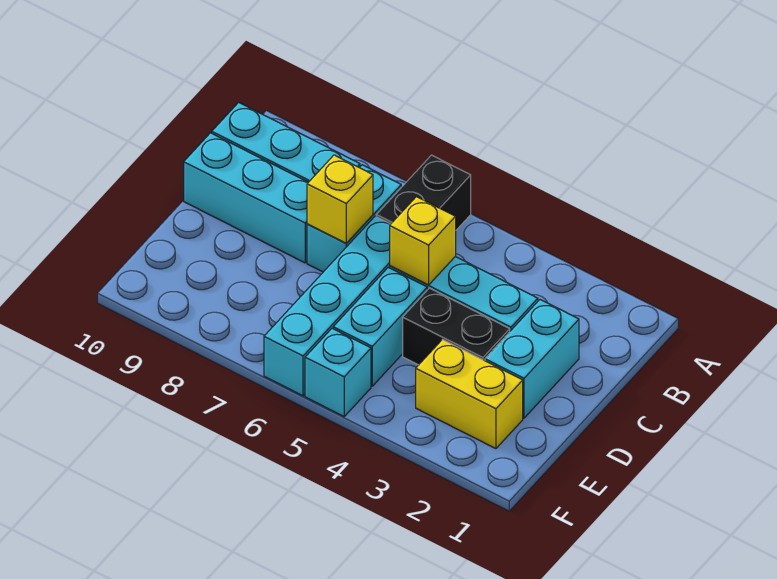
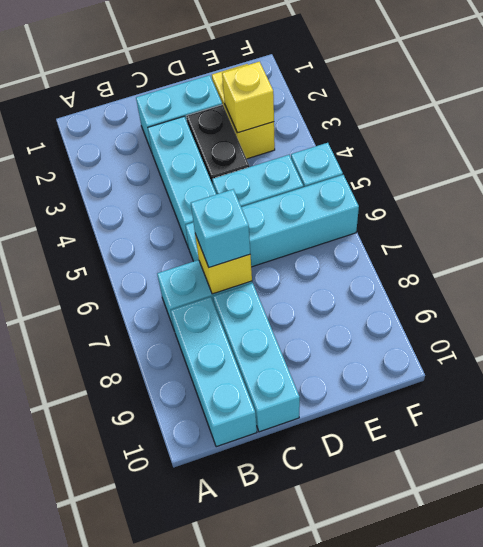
black brick A6:B6 level 1 -> none
yellow brick C5 level 2 -> yellow brick E3 level 2
none -> cyan brick C7 level 3

